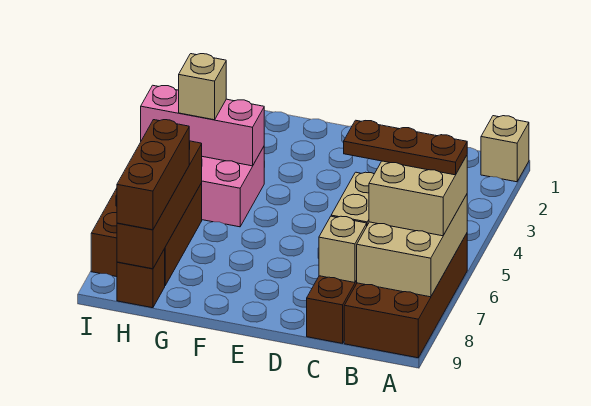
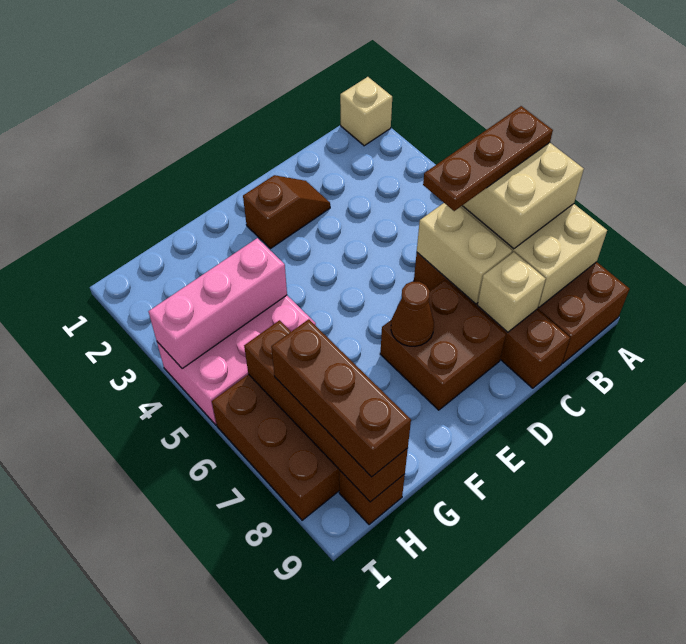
none -> brown slope D2:E2 level 1 top E
none -> brown brick D7:E8 level 1
none -> brown cone E7 level 2
tan brick H4 level 3 -> none

